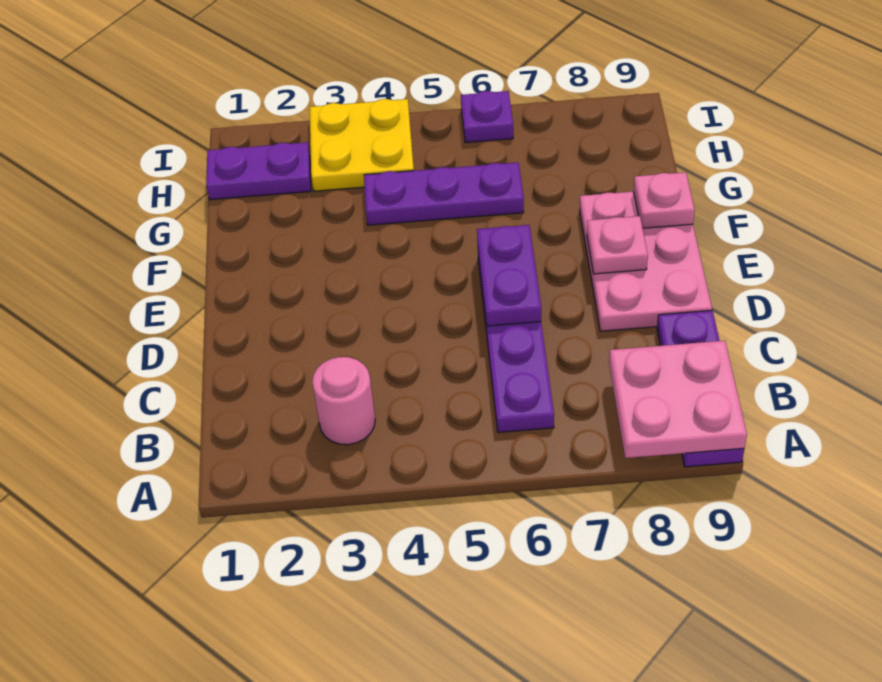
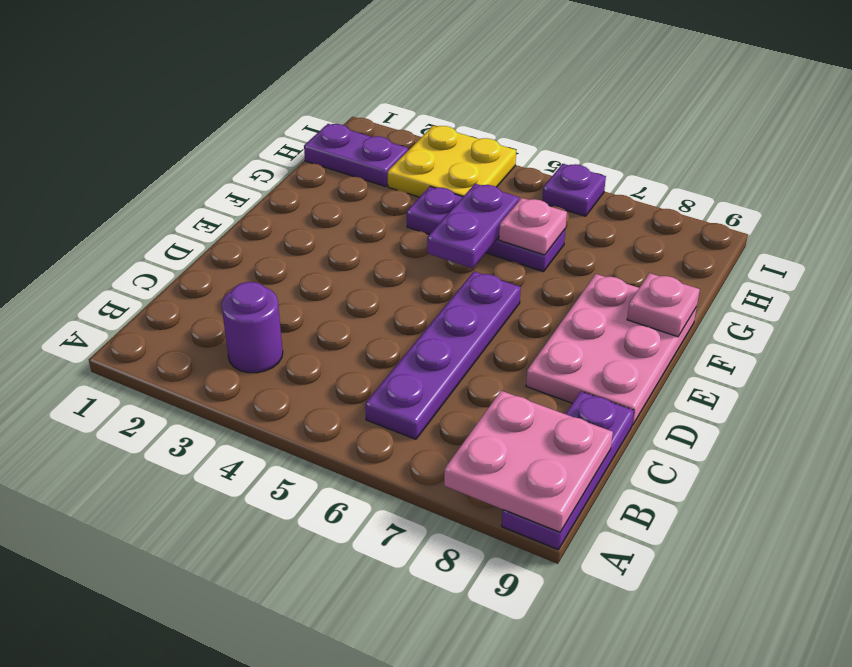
pink round brick B3 level 1 -> purple round brick B3 level 1
purple plate D6:E6 level 2 -> purple plate F5:G5 level 2
pink plate E8 level 2 -> pink plate G6 level 2

